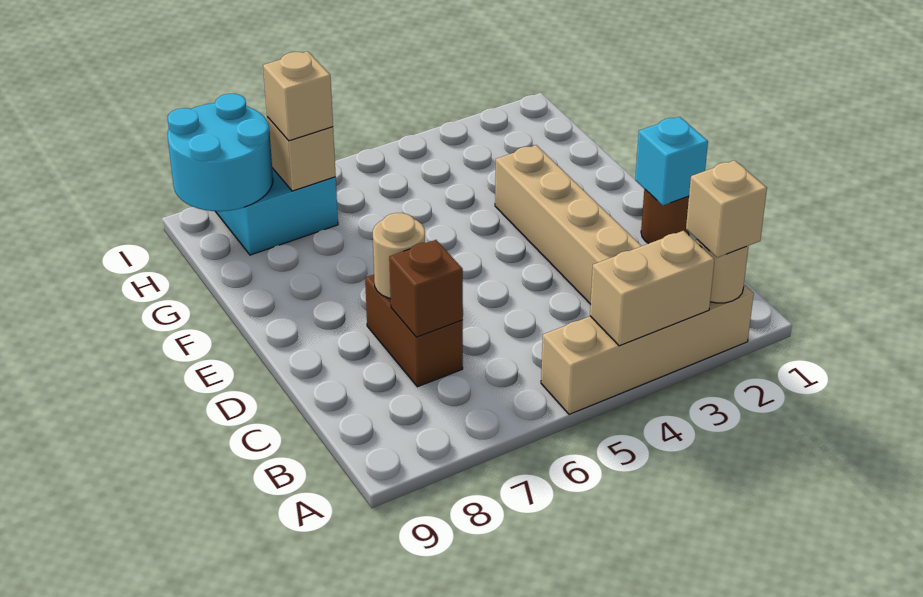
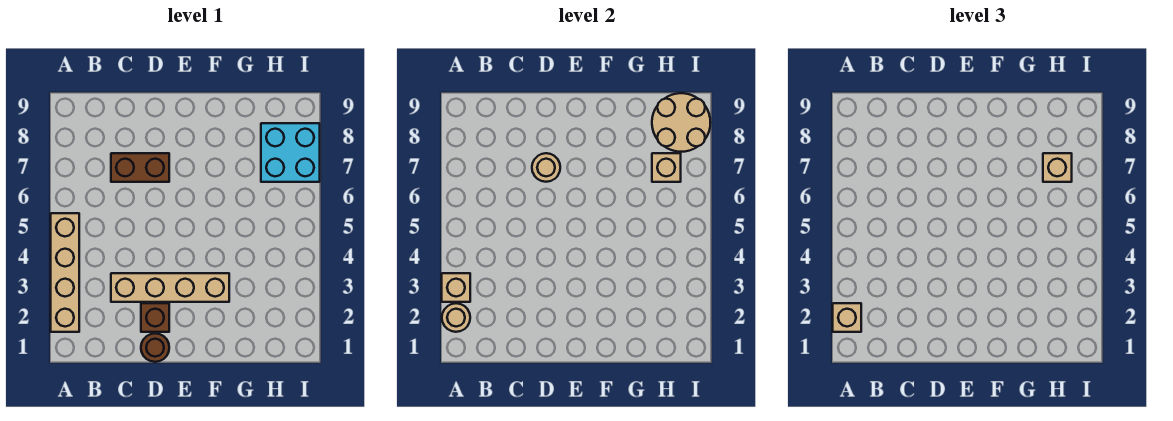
tan brick A3:A4 level 2 -> tan brick A3 level 2
brown brick C7 level 2 -> brown brick D2 level 1
cyan brick D1 level 2 -> none
cyan round brick H8:I9 level 2 -> tan round brick H8:I9 level 2

